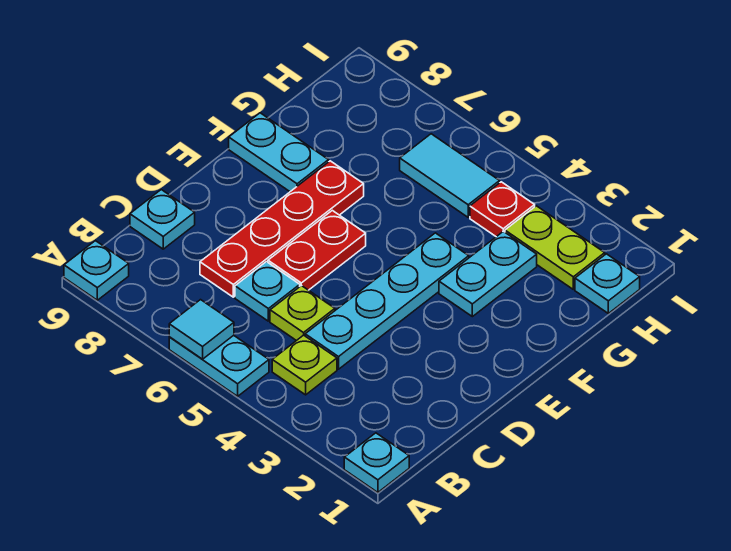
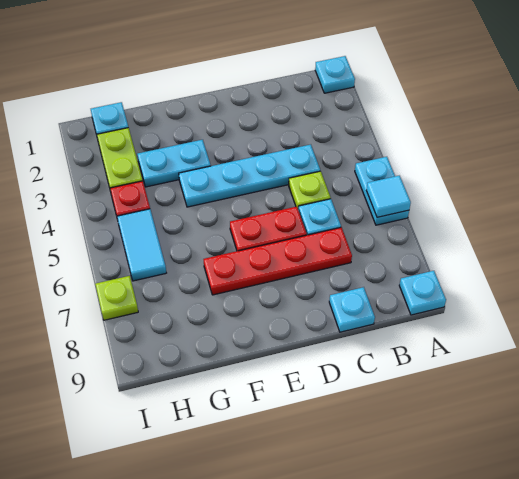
lime plate B4 level 1 -> lime plate I7 level 1
cyan plate F8:F9 level 1 -> none

